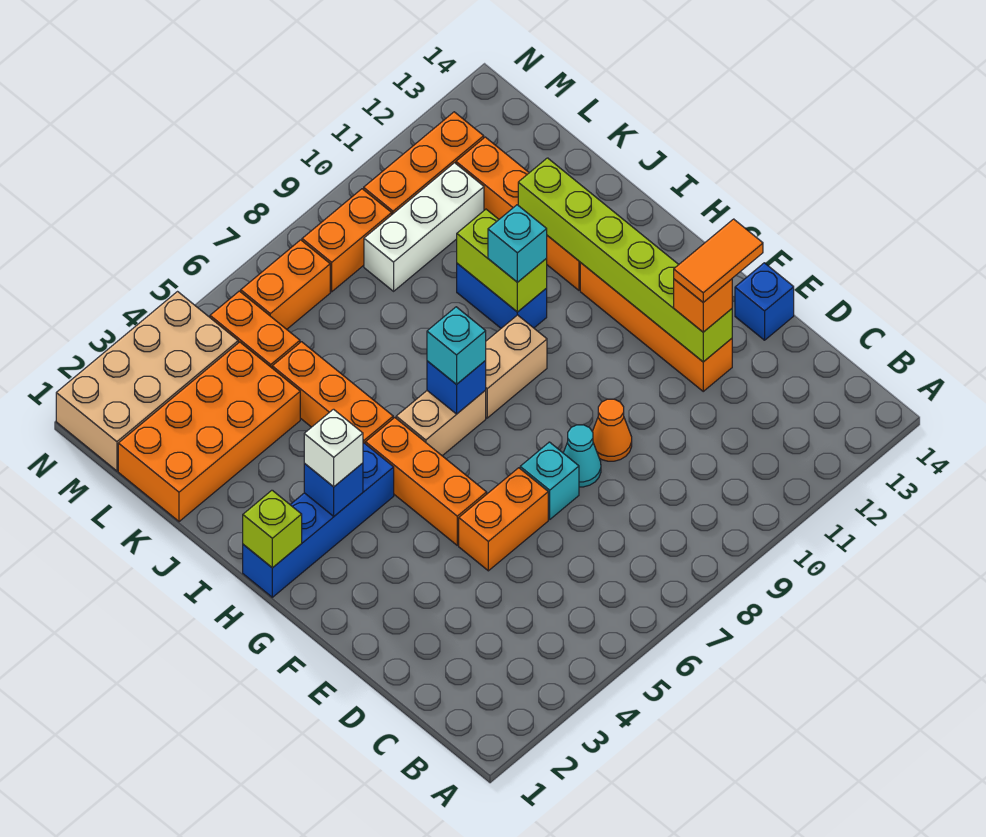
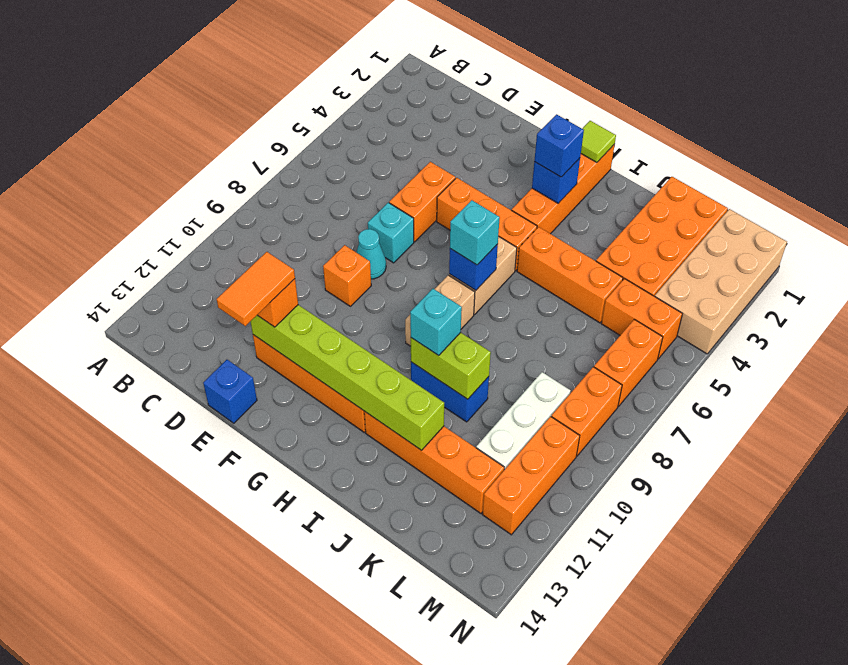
orange cone E9 level 1 -> orange brick E9 level 1
blue brick H1:H4 level 1 -> orange brick H1:H4 level 1
lime brick H1 level 2 -> lime tile H1 level 2
white brick H3 level 3 -> blue brick H3 level 3

